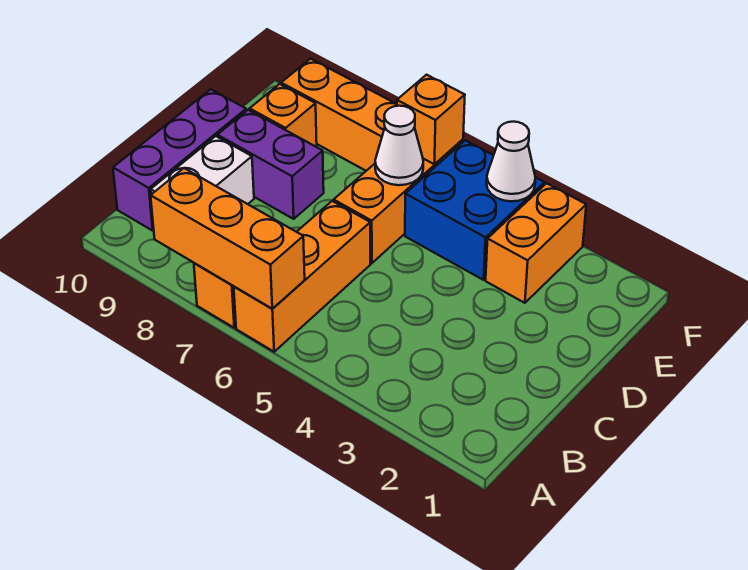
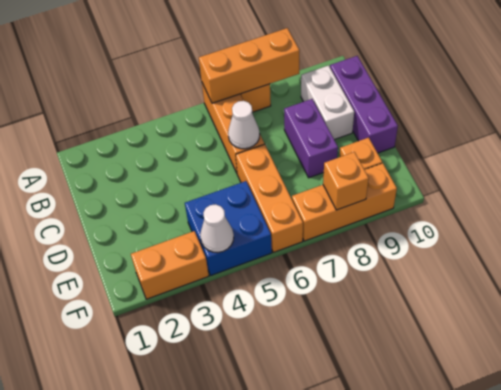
purple brick D8:D9 level 1 -> purple brick C8:D8 level 1
orange brick E3:F3 level 1 -> orange brick F2:F3 level 1
white cone E6 level 2 -> white cone C6 level 2
orange brick F6 level 2 -> orange brick F8 level 2

